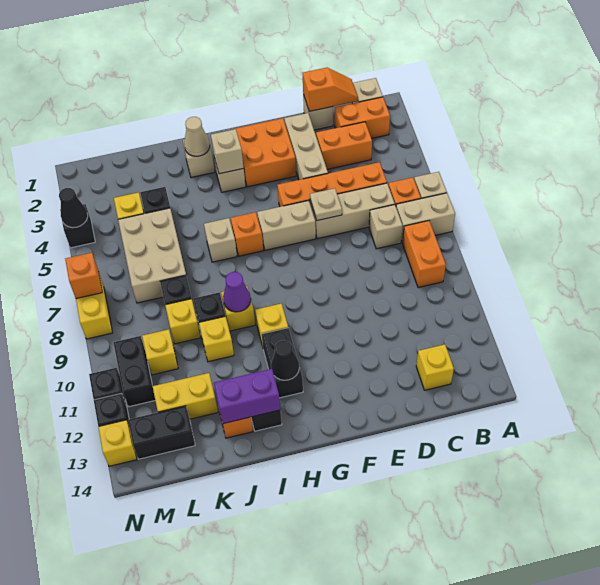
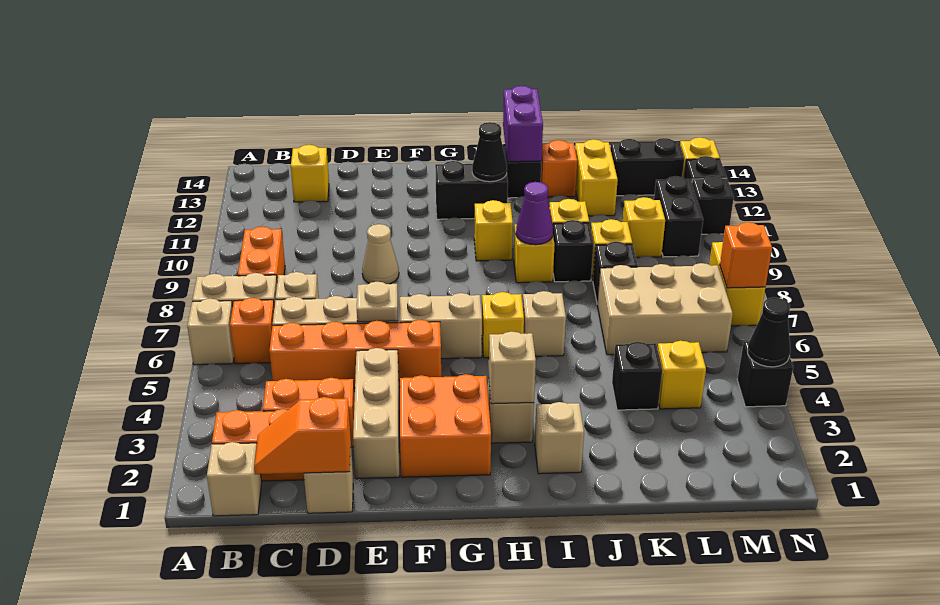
orange brick H6 level 1 -> yellow brick H6 level 1
black brick H11:H12 level 1 -> black brick G12:H12 level 1
tan cone I2 level 2 -> tan cone E9 level 1
purple brick I13:J13 level 2 -> purple brick I13:I14 level 2
tan brick K5:L7 level 1 -> tan brick K6:M7 level 1
yellow brick K12:L12 level 1 -> yellow brick K12:K13 level 1

